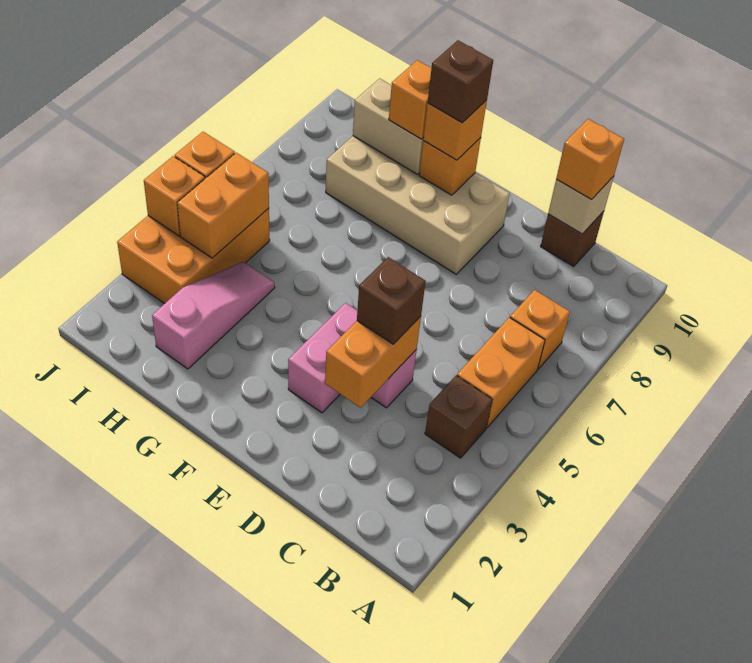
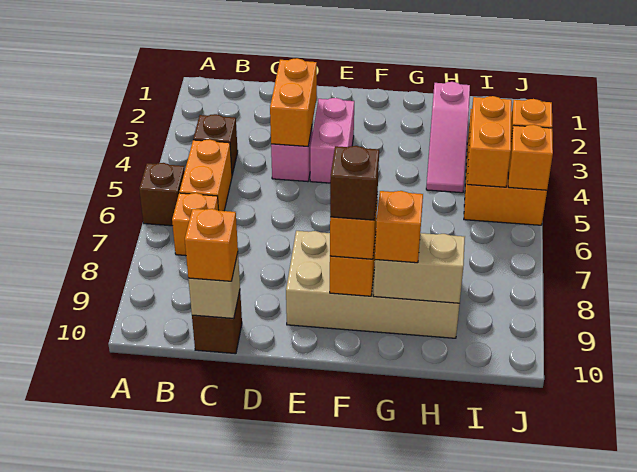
brown brick D4 level 3 -> brown brick A6 level 1

